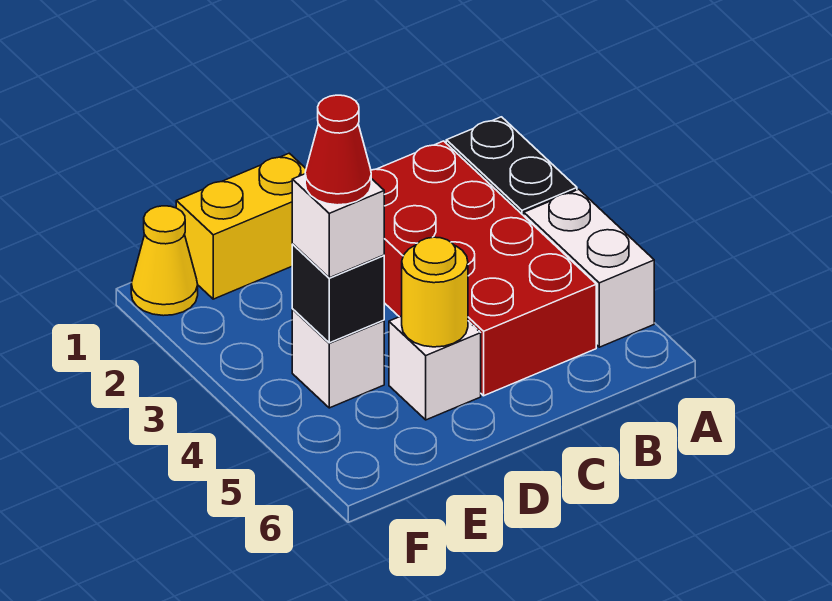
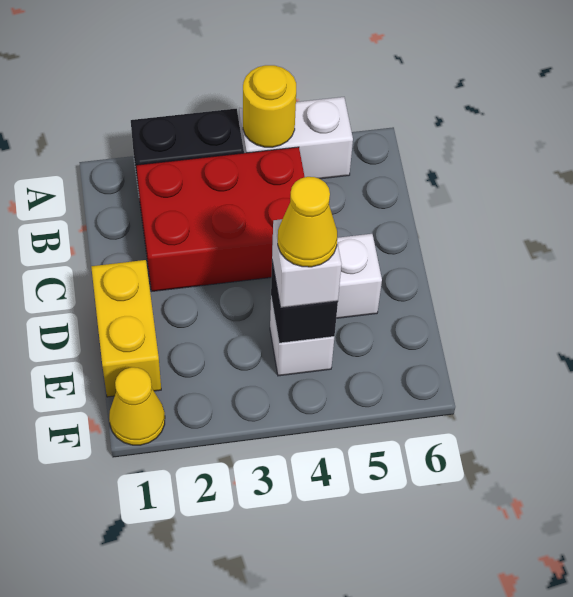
red brick B2:C5 level 1 -> red brick B2:C4 level 1
yellow round brick D5 level 2 -> yellow round brick A4 level 2
red cone E4 level 4 -> yellow cone E4 level 4

